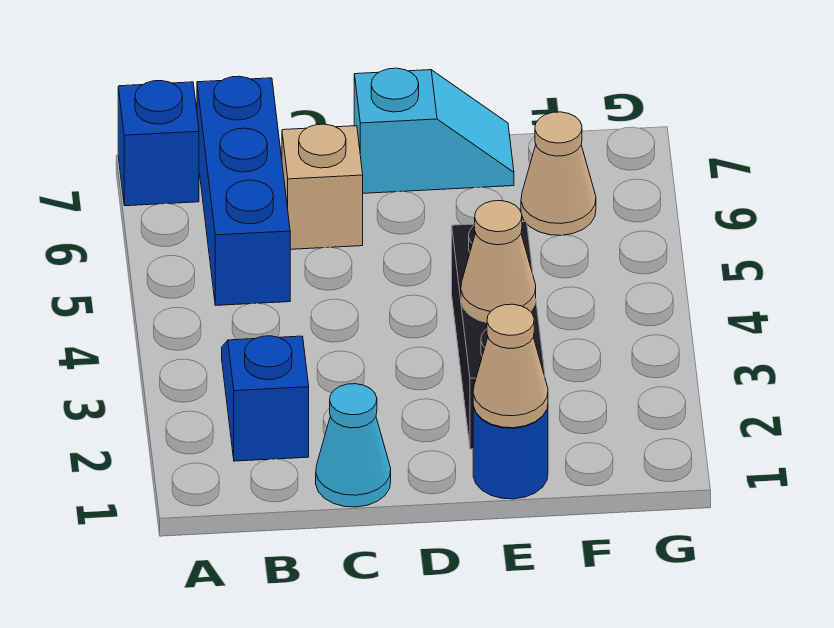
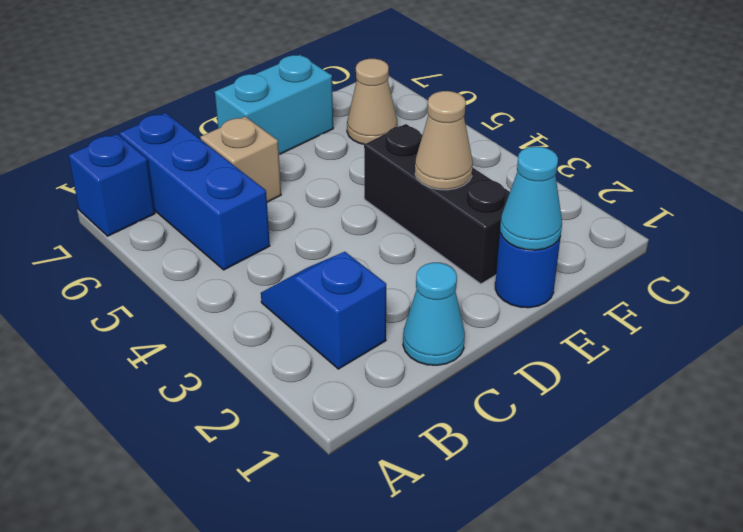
cyan slope D7:E7 level 1 top D -> cyan brick D7:E7 level 1
tan cone E1 level 2 -> cyan cone E1 level 2

